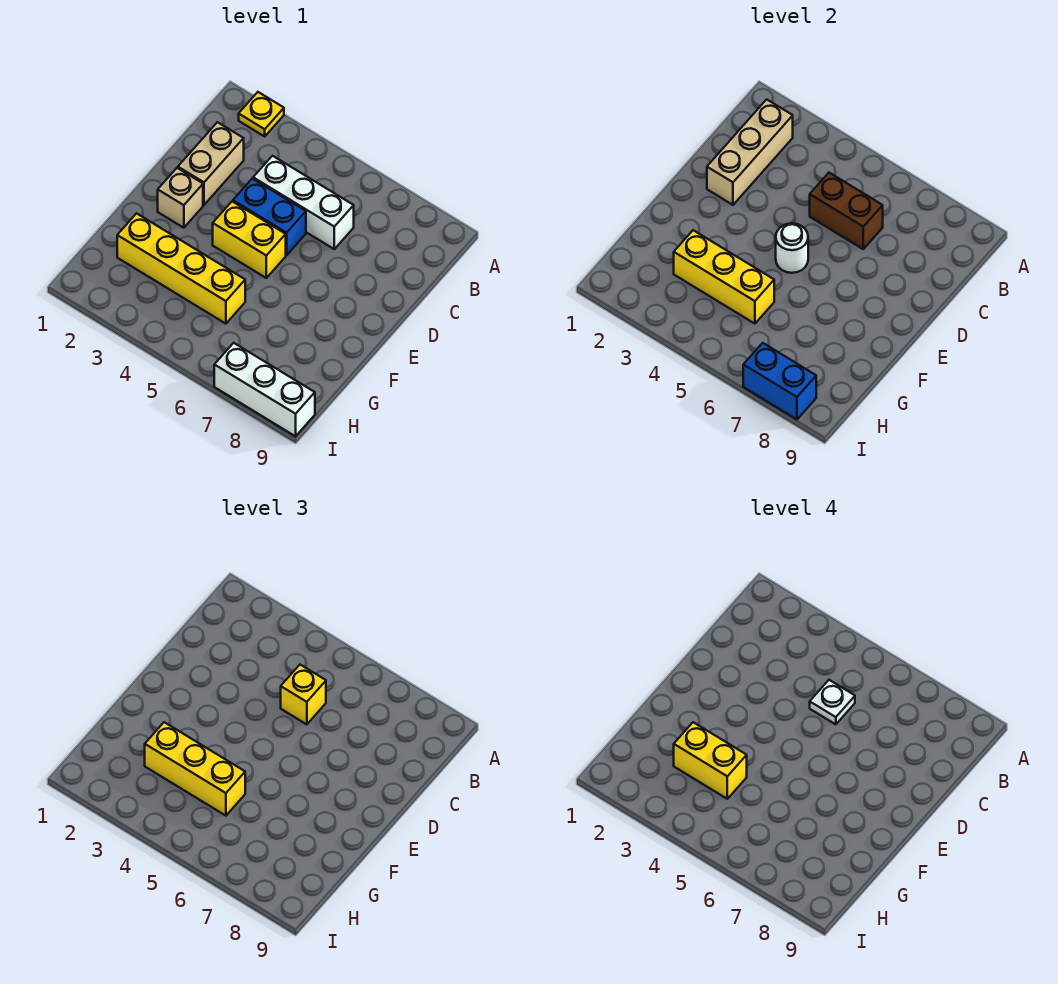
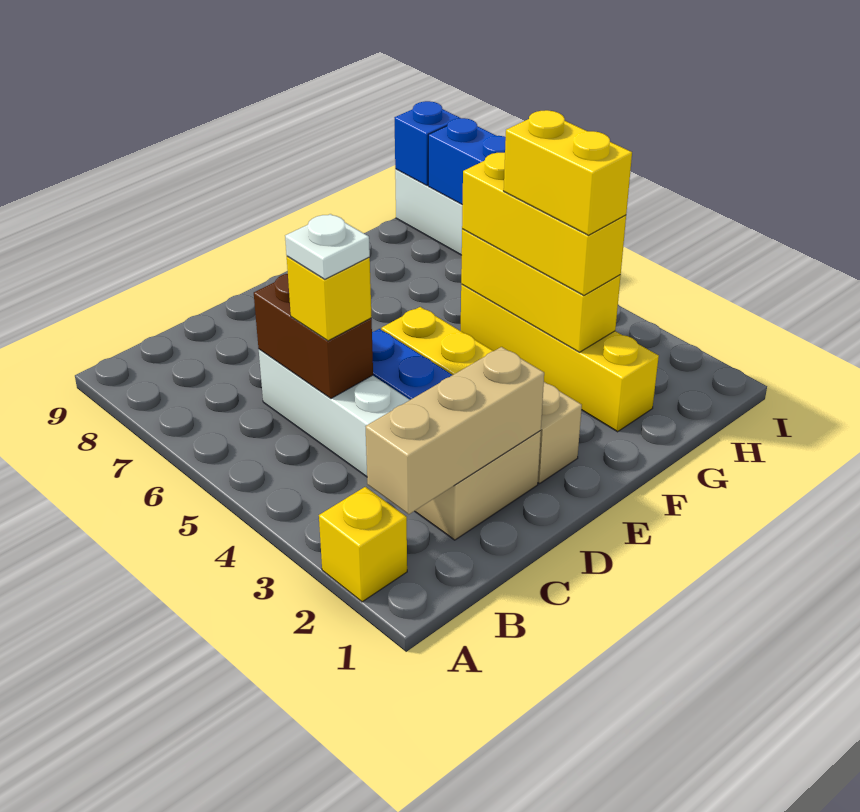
yellow plate A2 level 1 -> yellow brick A2 level 1
white round brick E5 level 2 -> none
none -> blue brick I9 level 2

